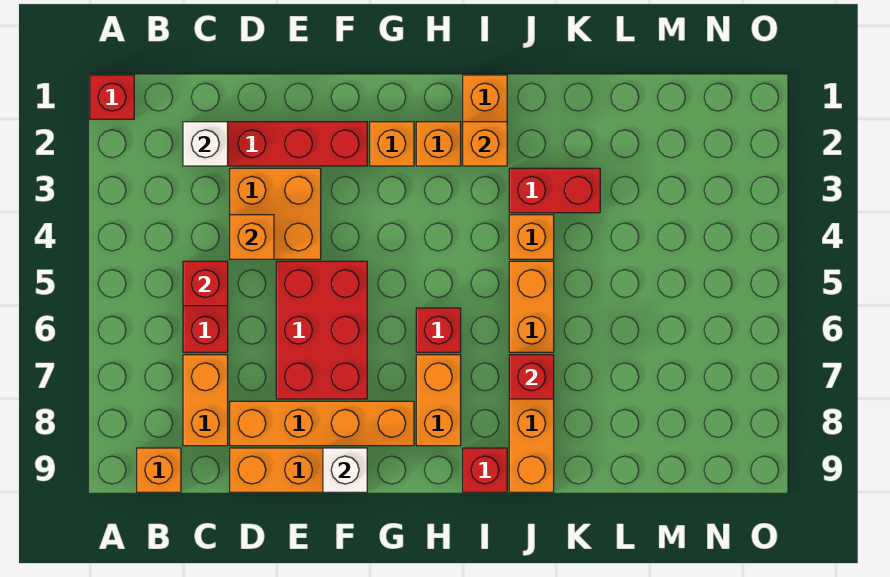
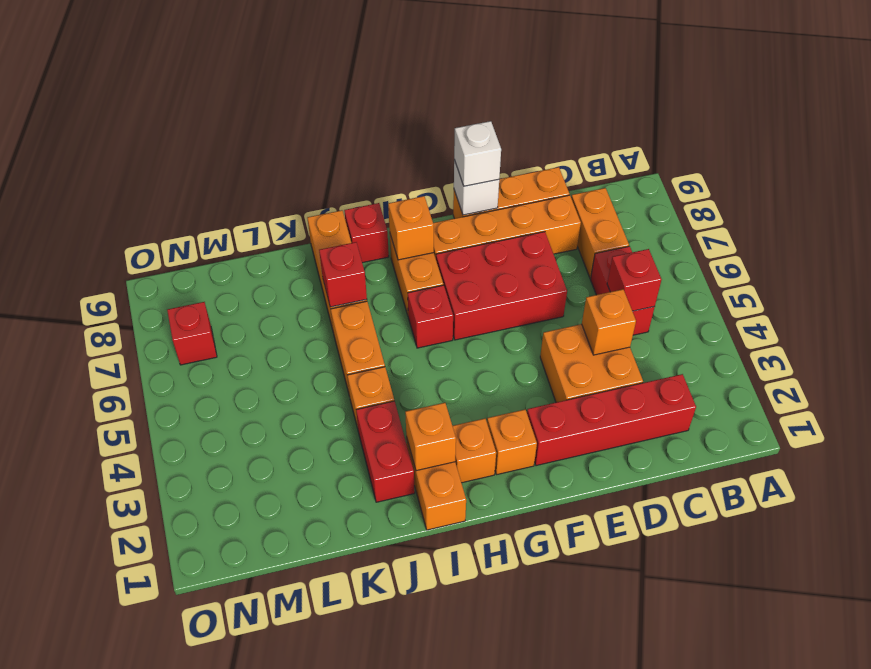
red brick A1 level 1 -> red brick N7 level 1
orange brick B9 level 1 -> orange brick H8 level 2
white brick C2 level 2 -> white brick F9 level 3
red brick E5:F7 level 1 -> red brick E6:G7 level 1
red brick J3:K3 level 1 -> red brick J2:J3 level 1

